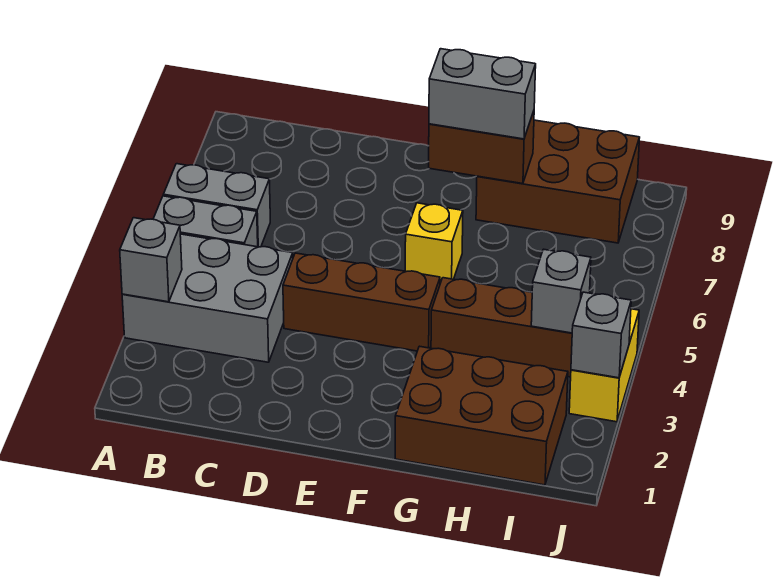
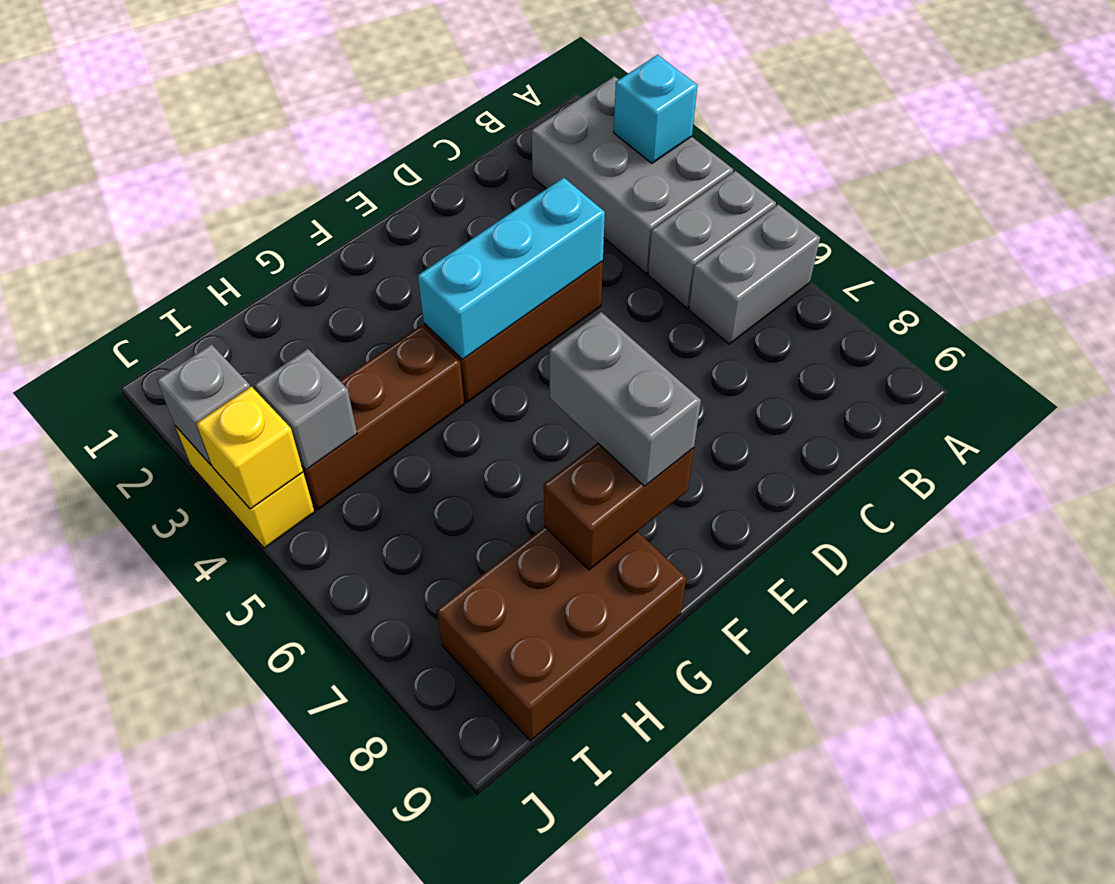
grey brick A3:C4 level 1 -> grey brick A2:B4 level 1
grey brick A3 level 2 -> cyan brick A3 level 2
none -> cyan brick D4:F4 level 2
yellow brick F6 level 1 -> yellow brick J4 level 2
grey brick F8:G8 level 3 -> grey brick F7:F8 level 3
brown brick G1:I2 level 1 -> none

